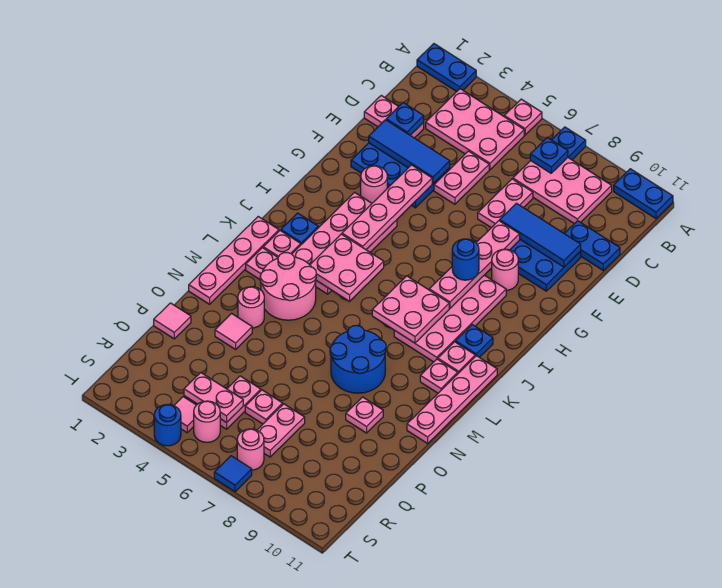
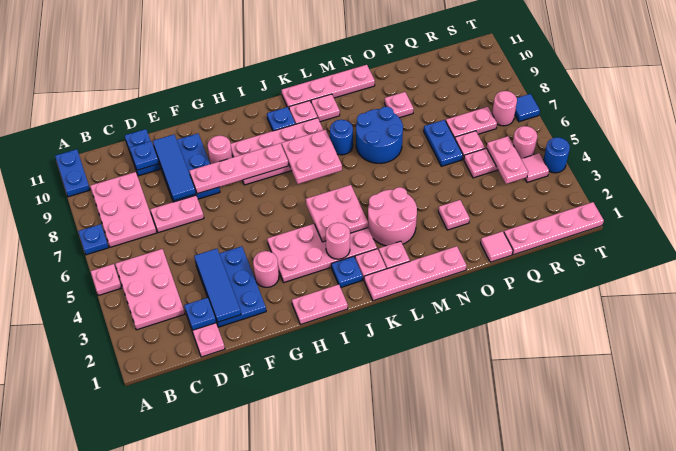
blue plate A1:A2 level 1 -> blue plate P6:P7 level 1
blue plate B7 level 2 -> blue plate D10 level 2
pink plate D5:E5 level 1 -> pink plate H1:I1 level 1
pink plate F4:I4 level 2 -> pink plate Q1:T1 level 1
blue round brick H8 level 3 -> blue round brick L8 level 1
pink round brick N3 level 1 -> pink round brick J3 level 2
pink tile O3 level 1 -> pink plate O3 level 1

